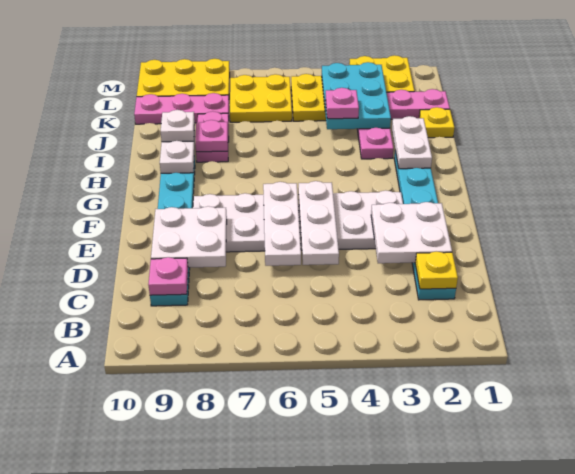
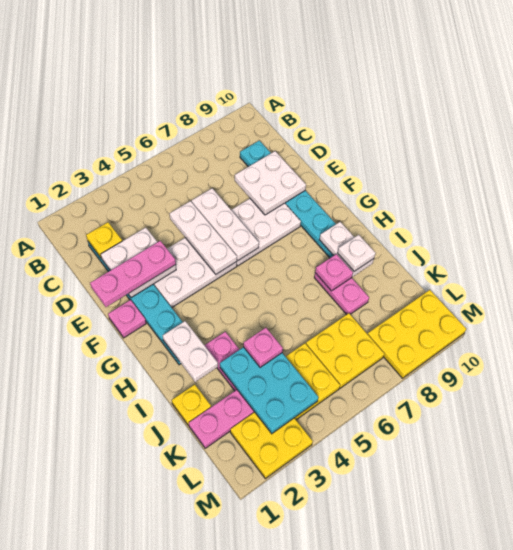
pink plate C9 level 2 -> pink plate F1 level 1
pink plate K8:K10 level 1 -> pink plate E1:E3 level 3

